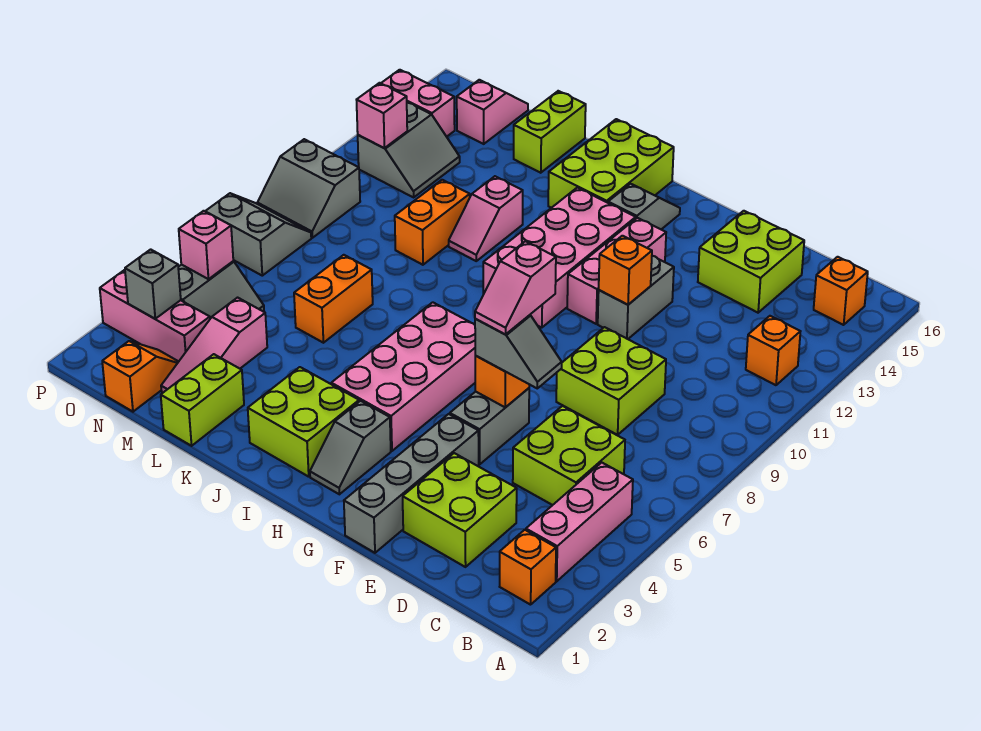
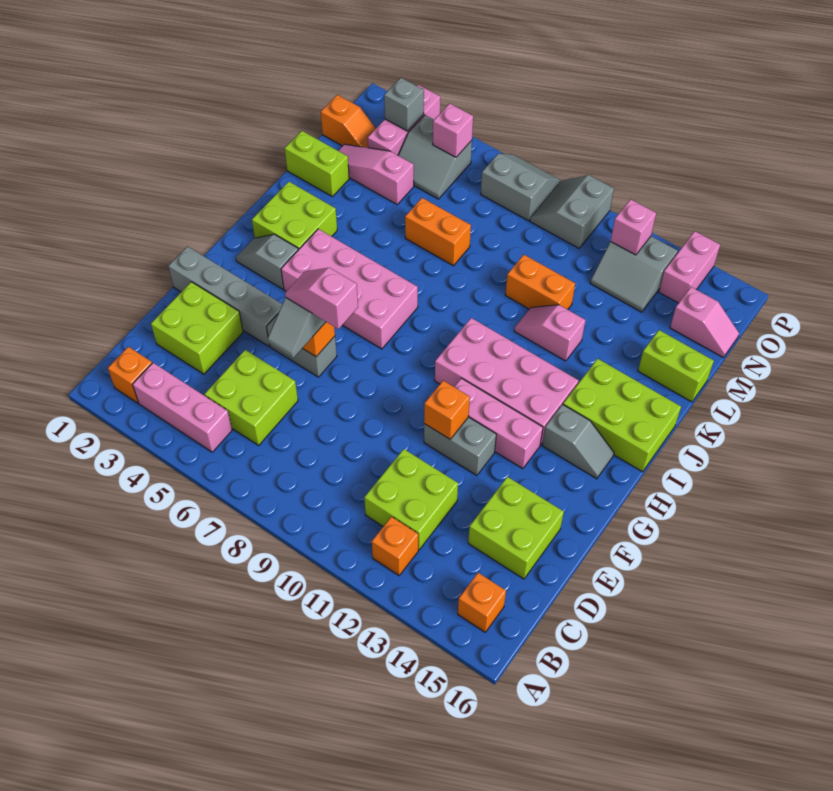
lime brick D8:E9 level 1 -> lime brick C11:D12 level 1
grey slope O7:P8 level 1 top 7 -> grey slope O7:P8 level 1 top O

